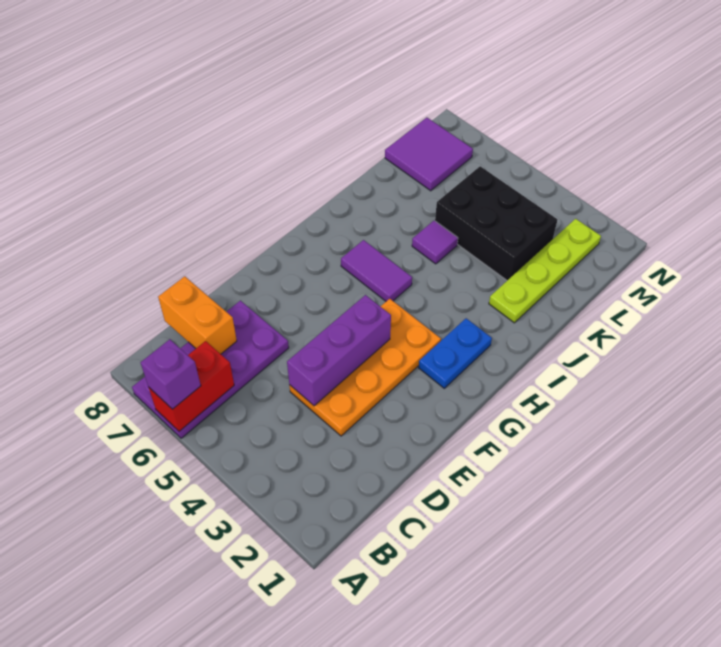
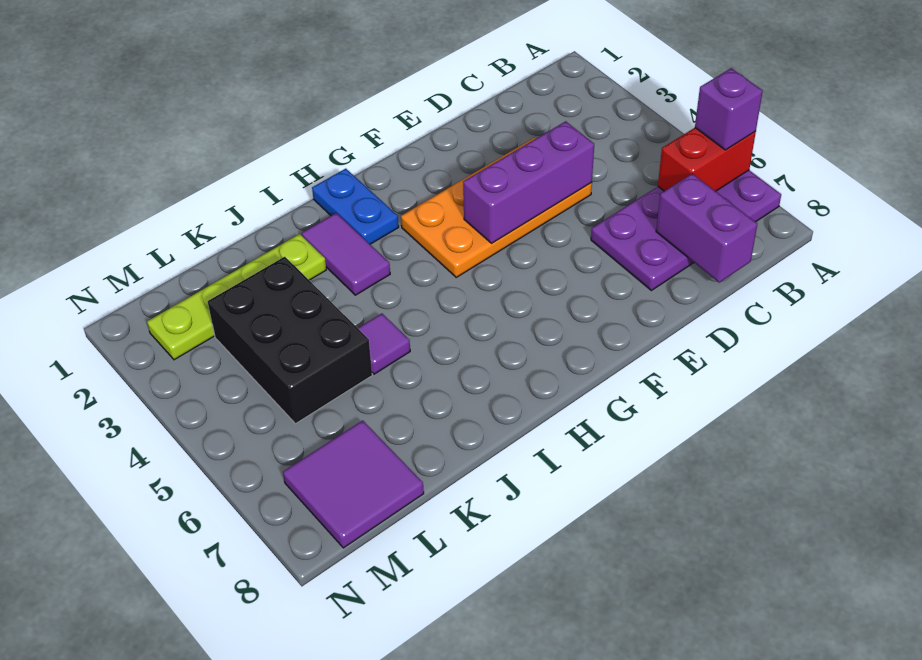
orange brick C7:C8 level 2 -> purple brick C7:C8 level 2
blue plate G2:H2 level 1 -> blue plate H1:H2 level 1
purple tile H5:H6 level 1 -> purple tile I2:I3 level 1

